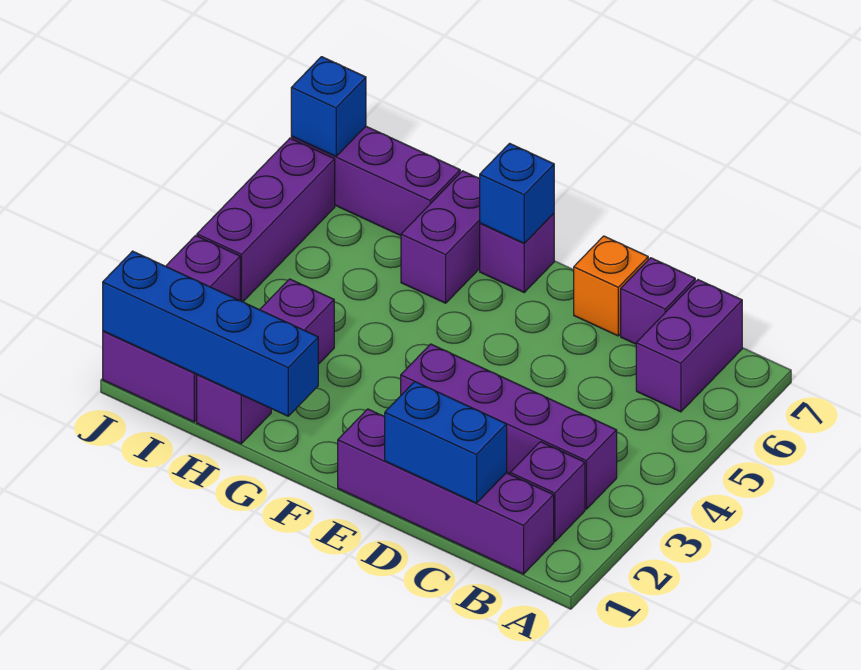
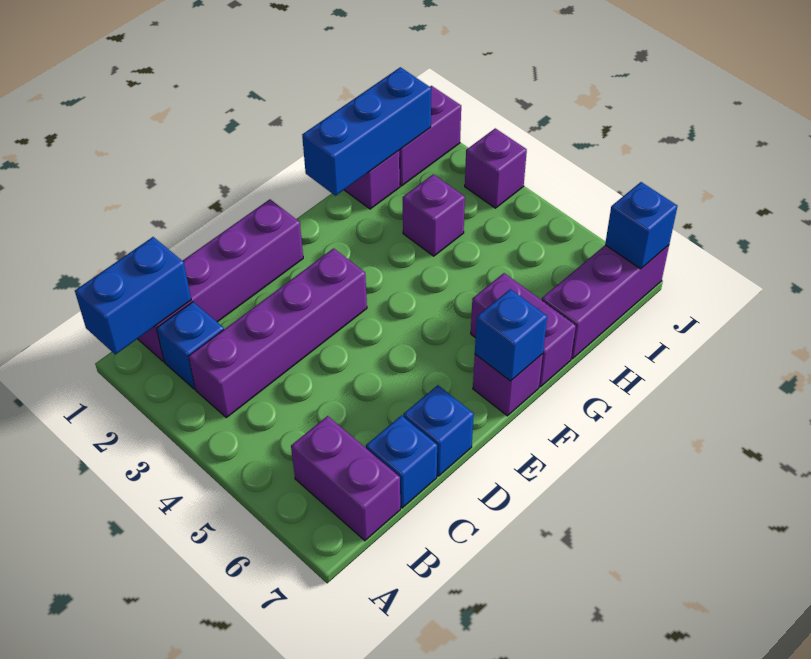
purple brick B2 level 1 -> blue brick B2 level 1
blue brick C1:D1 level 2 -> blue brick A1:B1 level 2
purple brick C7 level 1 -> blue brick C7 level 1
orange brick D7 level 1 -> blue brick D7 level 1
blue brick G1:J1 level 2 -> blue brick G1:I1 level 2
purple brick J4:J6 level 1 -> none

